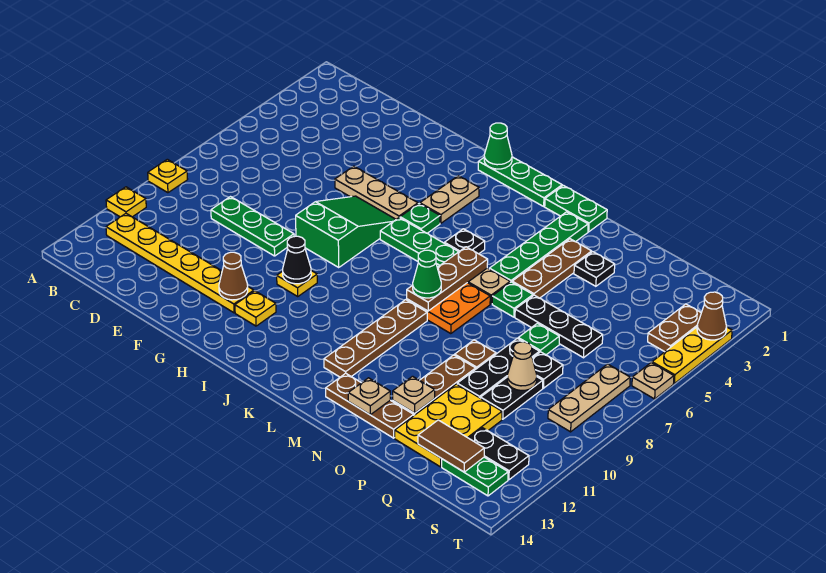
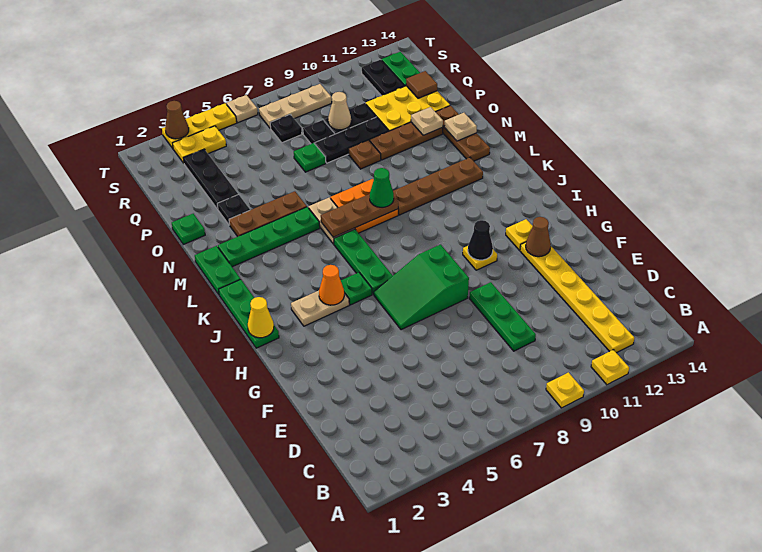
tan plate F5:H5 level 1 -> none
green cone I1 level 2 -> yellow cone I1 level 2
none -> orange cone I4 level 2
black plate K5 level 1 -> black plate R7 level 1
green plate N6 level 1 -> green plate O1 level 1
black plate O6:Q6 level 1 -> black plate P3:R3 level 1
brown tile Q13:R13 level 2 -> brown tile Q13 level 2
brown plate S3:S4 level 1 -> yellow plate S3:S4 level 1

